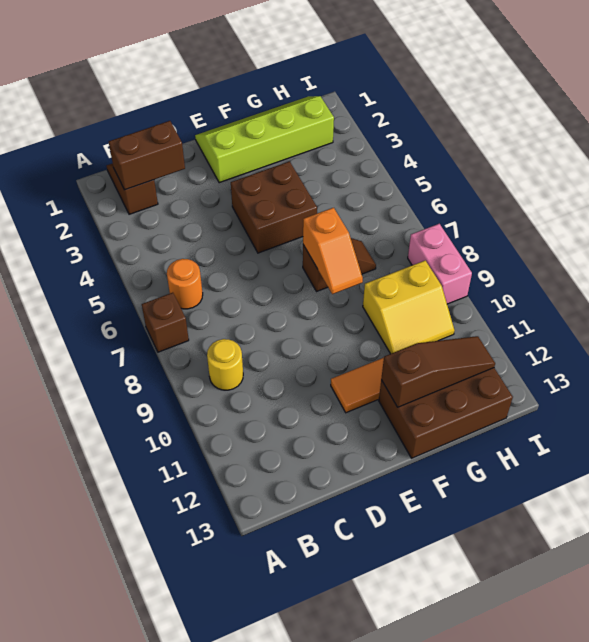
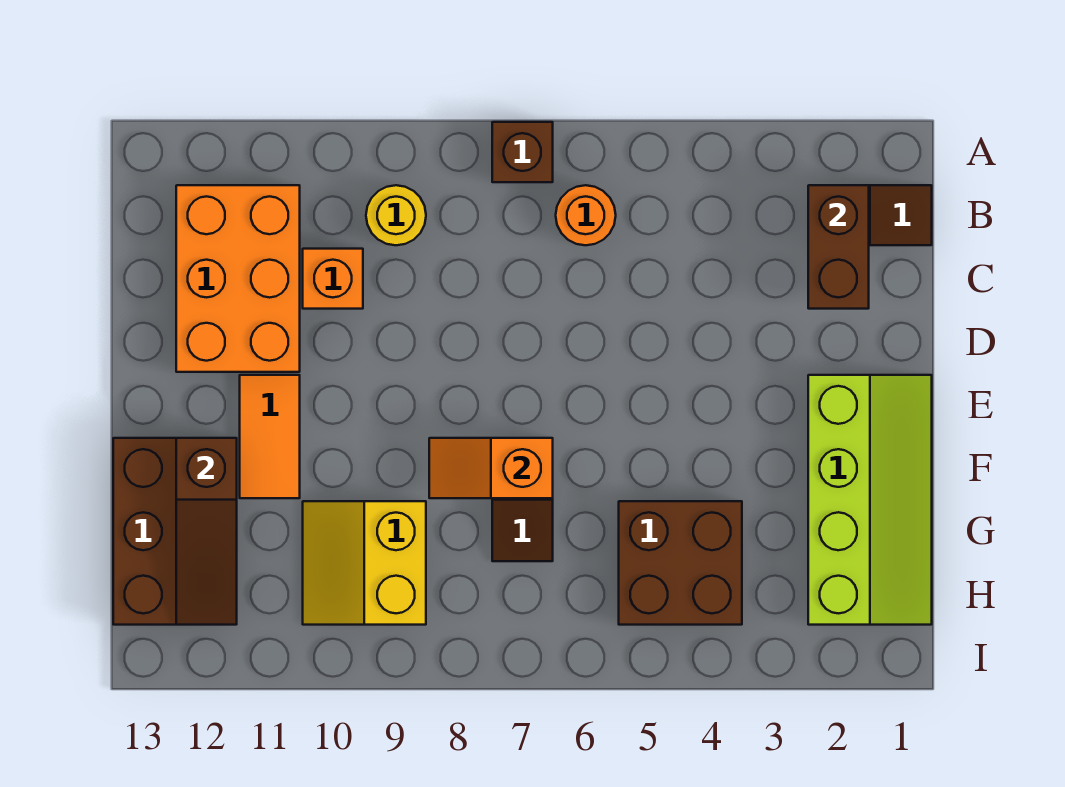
none -> orange brick B11:D12 level 1
none -> orange brick C10 level 1
brown brick E4:F5 level 1 -> brown brick G4:H5 level 1
pink brick I8:I9 level 1 -> none

